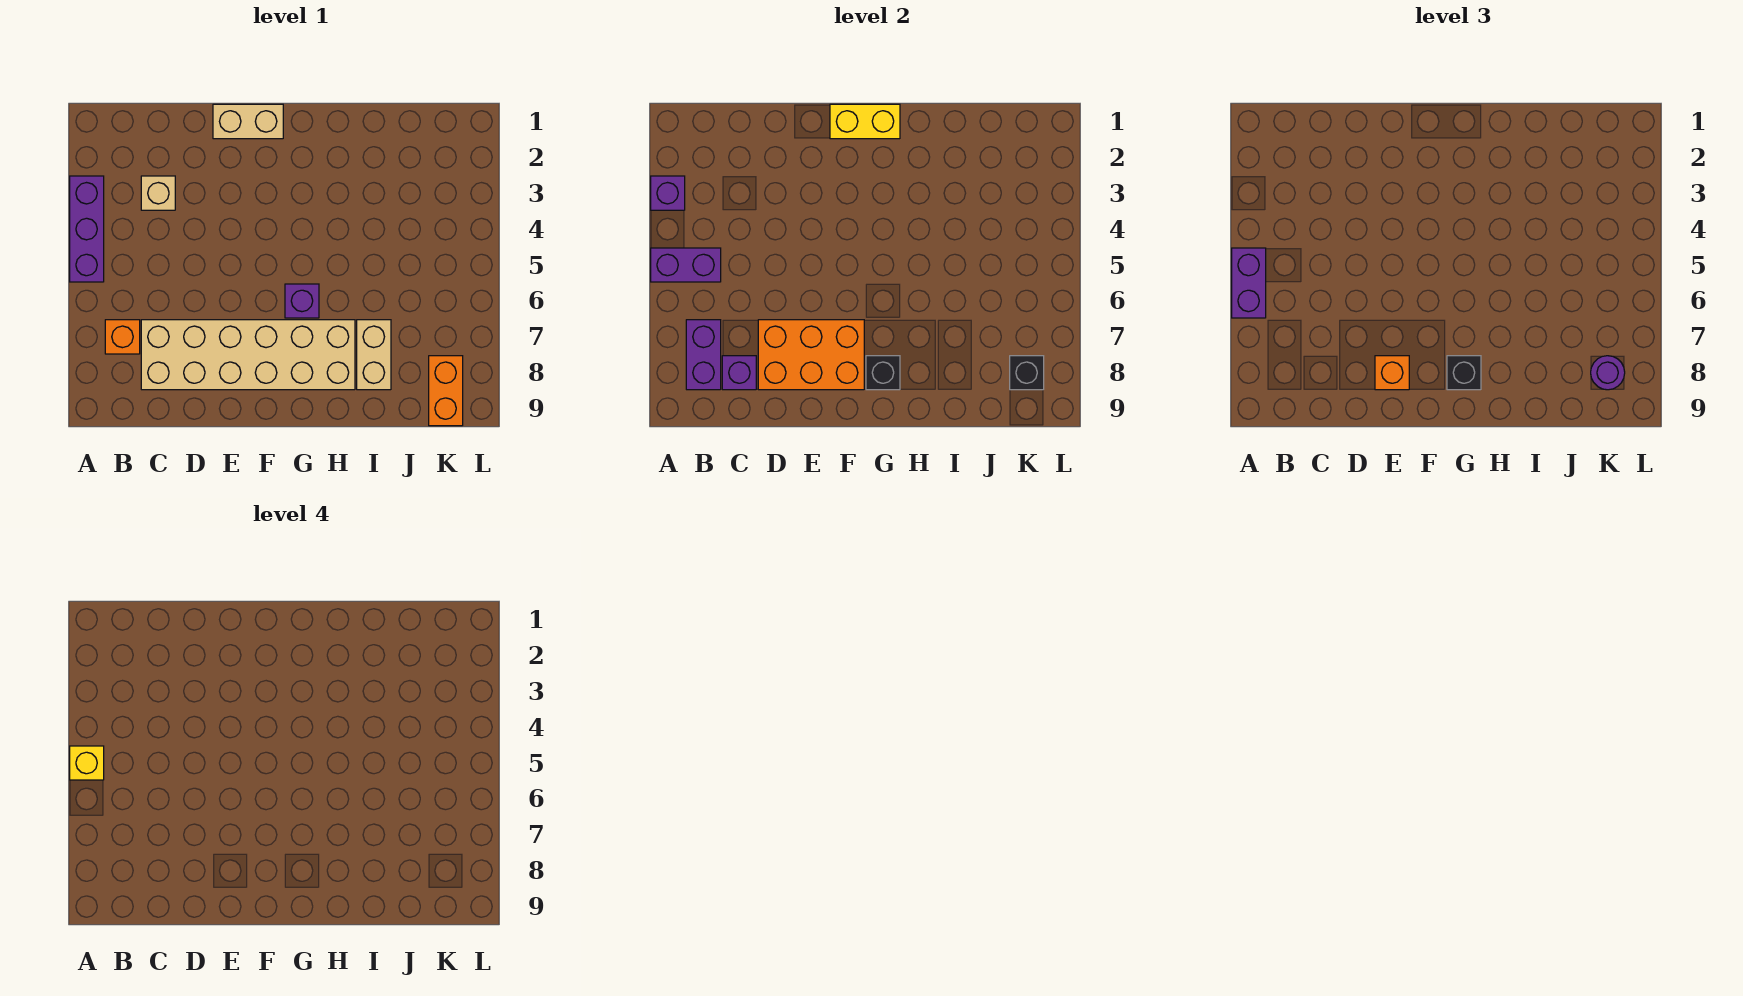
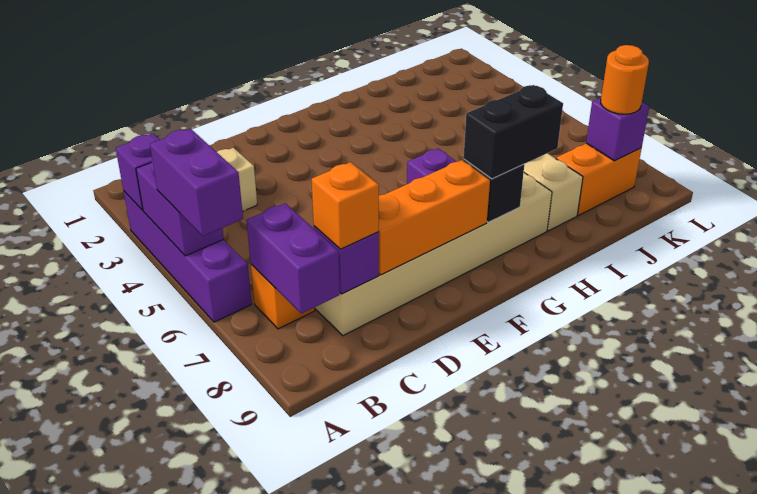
purple brick A3:A5 level 1 -> purple brick A3:A6 level 1
purple brick A5:B5 level 2 -> purple brick A4:A5 level 2
yellow brick A5 level 4 -> none
orange brick D7:F8 level 2 -> orange brick D8:F8 level 2
tan brick E1:F1 level 1 -> none
orange brick E8 level 3 -> orange brick C8 level 3
yellow brick F1:G1 level 2 -> none
black brick G8 level 3 -> black brick G8:H8 level 3
orange brick K8:K9 level 1 -> orange brick J8:K8 level 1
black brick K8 level 2 -> purple brick K8 level 2
purple round brick K8 level 3 -> orange round brick K8 level 3

